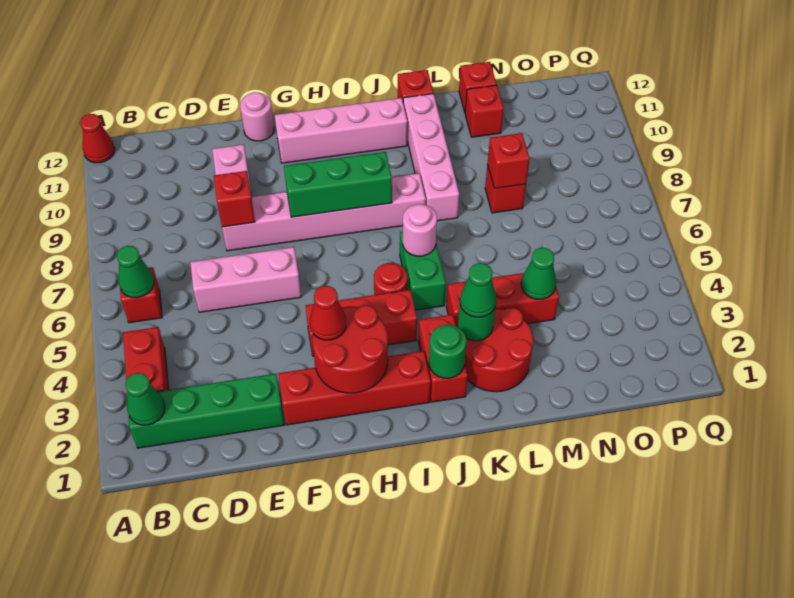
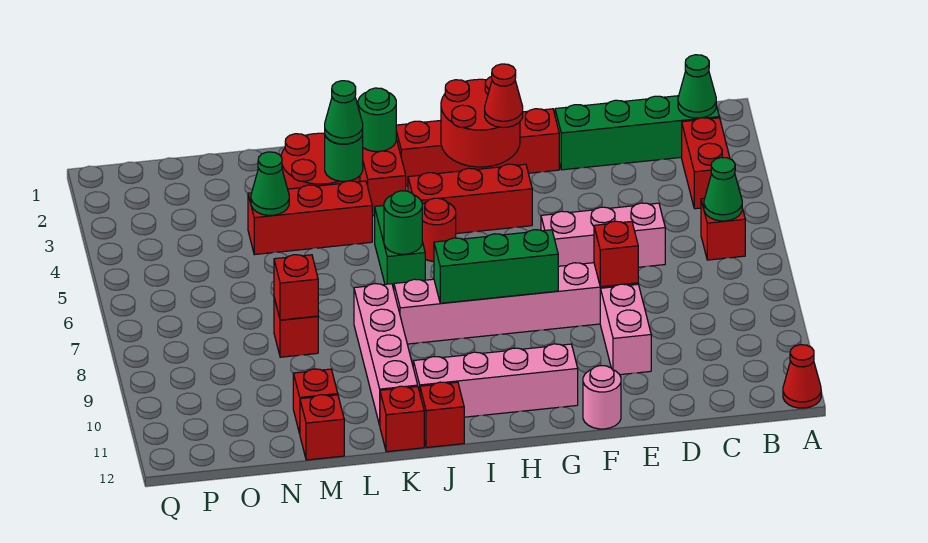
pink round brick J6 level 2 -> green round brick J6 level 2
none -> red brick J12 level 1

